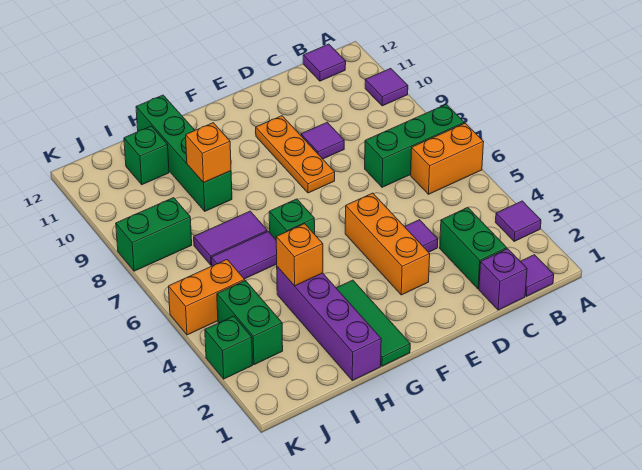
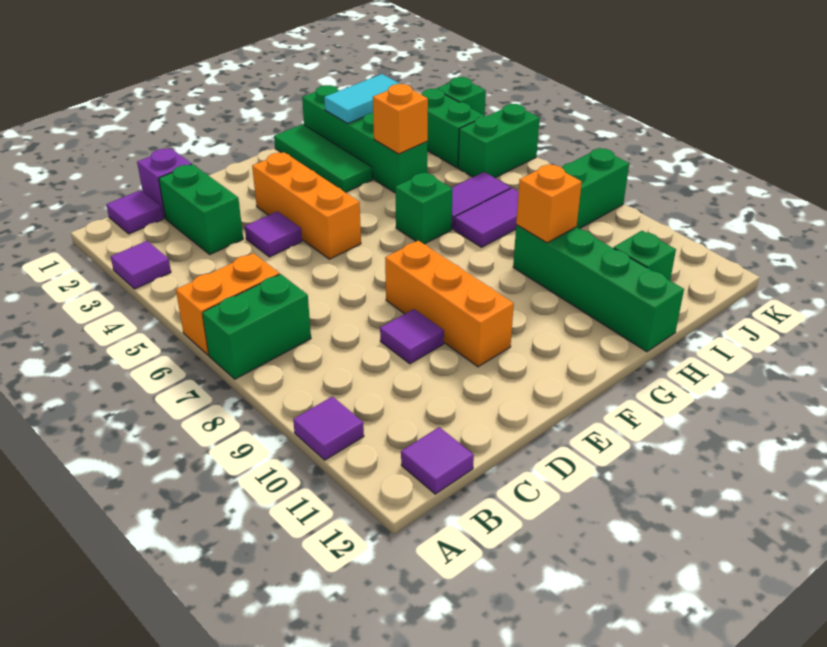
green brick A7:C7 level 1 -> green brick A7:B7 level 1
orange plate E8:E10 level 1 -> orange brick E8:E10 level 1
purple brick H1:H4 level 1 -> green brick H1:H4 level 1
none -> cyan tile H2:I2 level 2
orange brick J5:K5 level 1 -> green brick J5:K5 level 1

